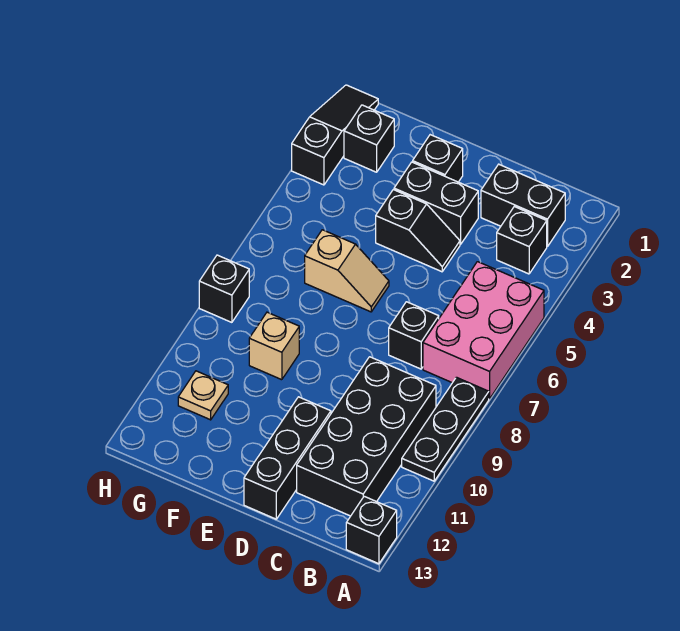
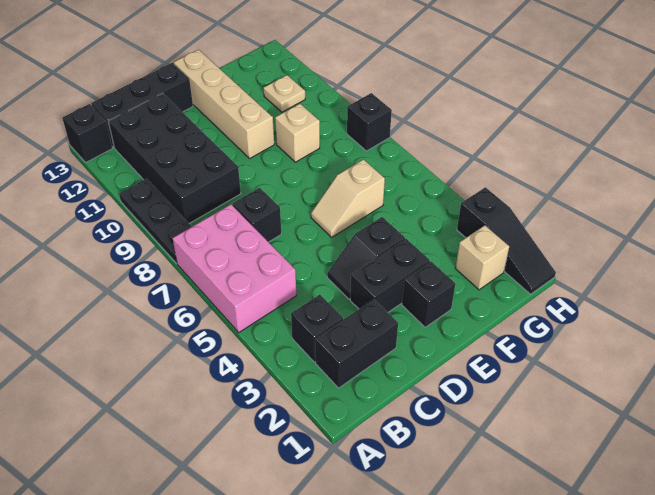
black brick D11:D13 level 1 -> black brick B13:D13 level 1
none -> tan brick E10:E13 level 1
black brick G2 level 1 -> tan brick G2 level 1

